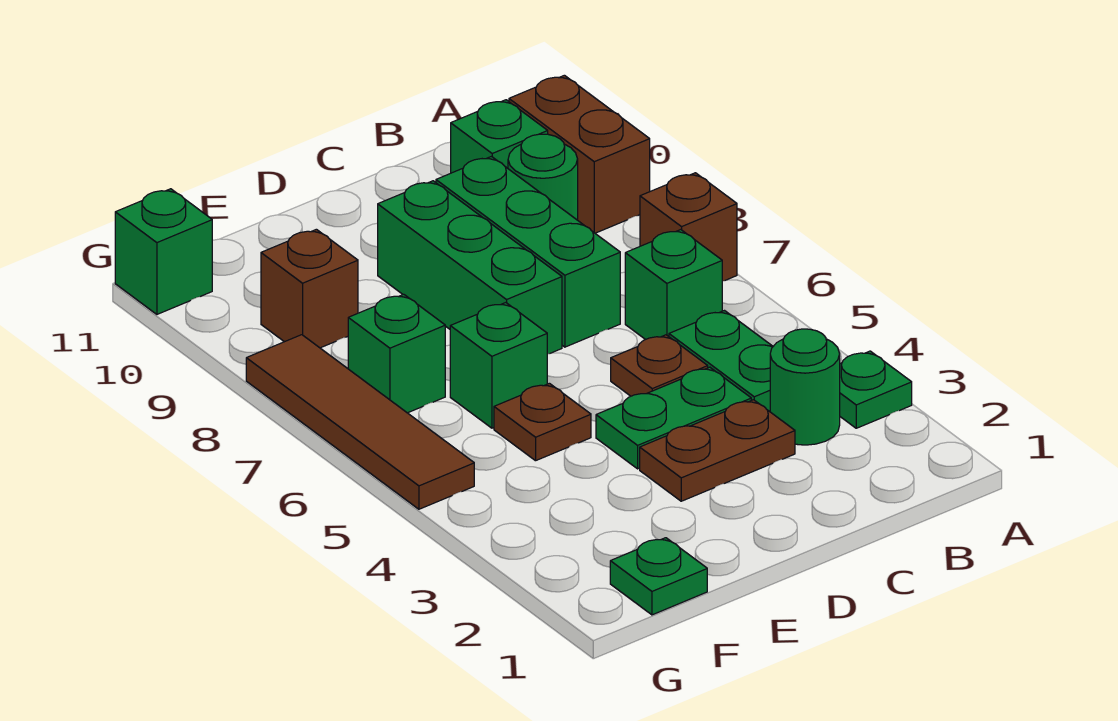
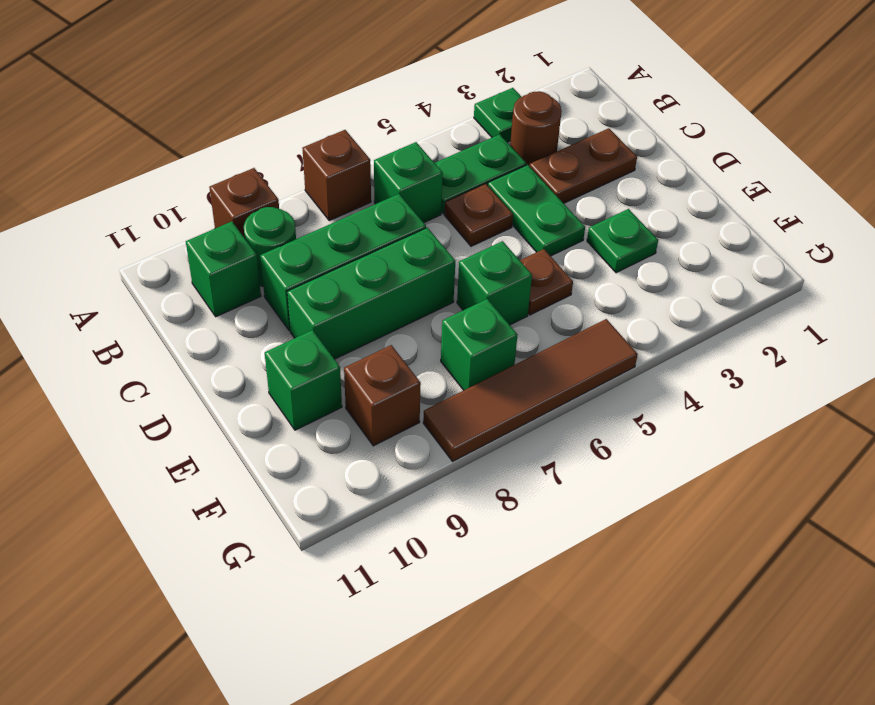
brown brick A9:A10 level 1 -> brown brick A9 level 1
green round brick B3 level 1 -> brown round brick B3 level 1
brown plate C3:D3 level 1 -> brown plate C2:C3 level 1
green plate F1 level 1 -> green plate E3 level 1
green brick G11 level 1 -> green brick E10 level 1

